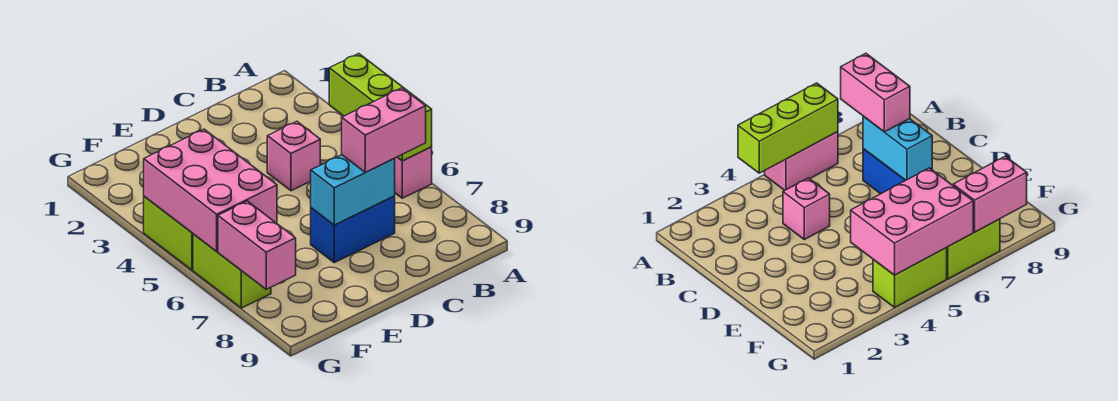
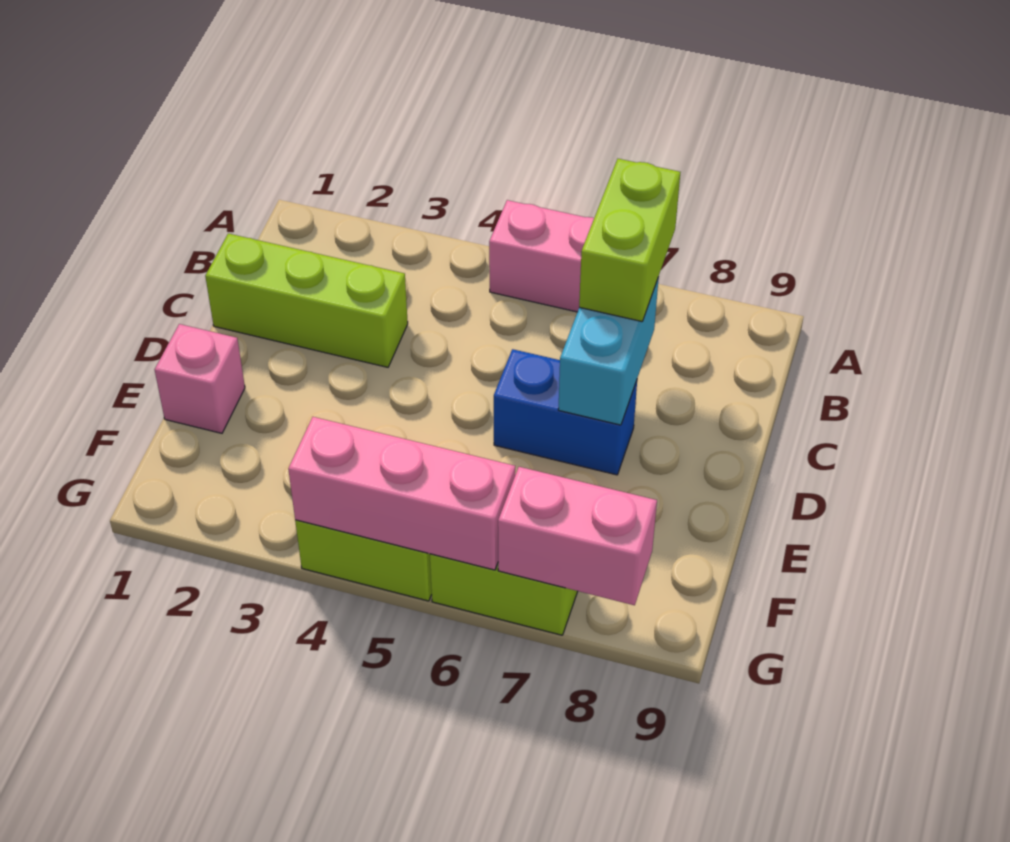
lime brick A4:A6 level 2 -> lime brick C1:C3 level 1
pink brick B7:C7 level 3 -> lime brick B7:C7 level 3
pink brick C4 level 1 -> pink brick E1 level 1
blue brick C7:D7 level 1 -> blue brick D6:D7 level 1
pink brick F4:G6 level 2 -> pink brick G4:G6 level 2

